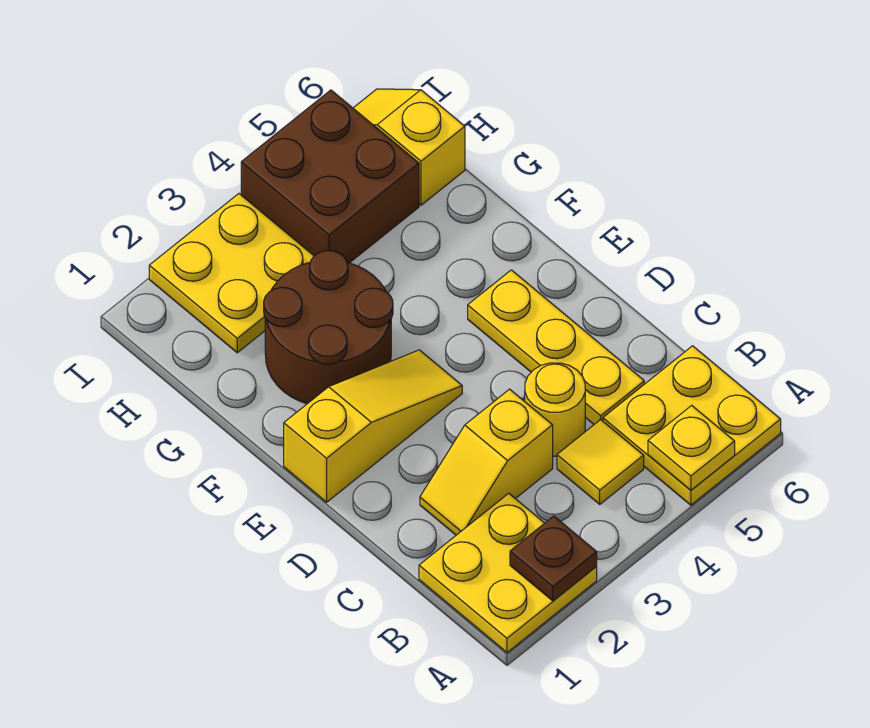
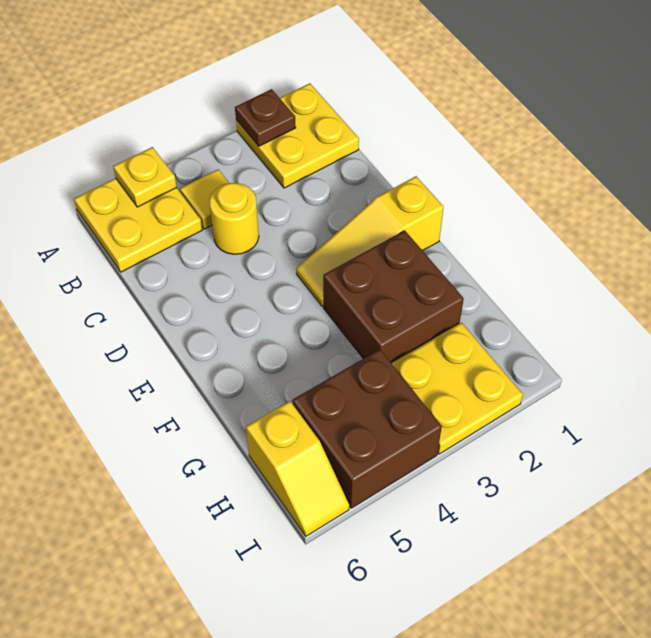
yellow slope C2:C3 level 1 top 3 -> none
yellow plate C5:E5 level 1 -> none
brown round brick F2:G3 level 1 -> brown brick F2:G3 level 1

